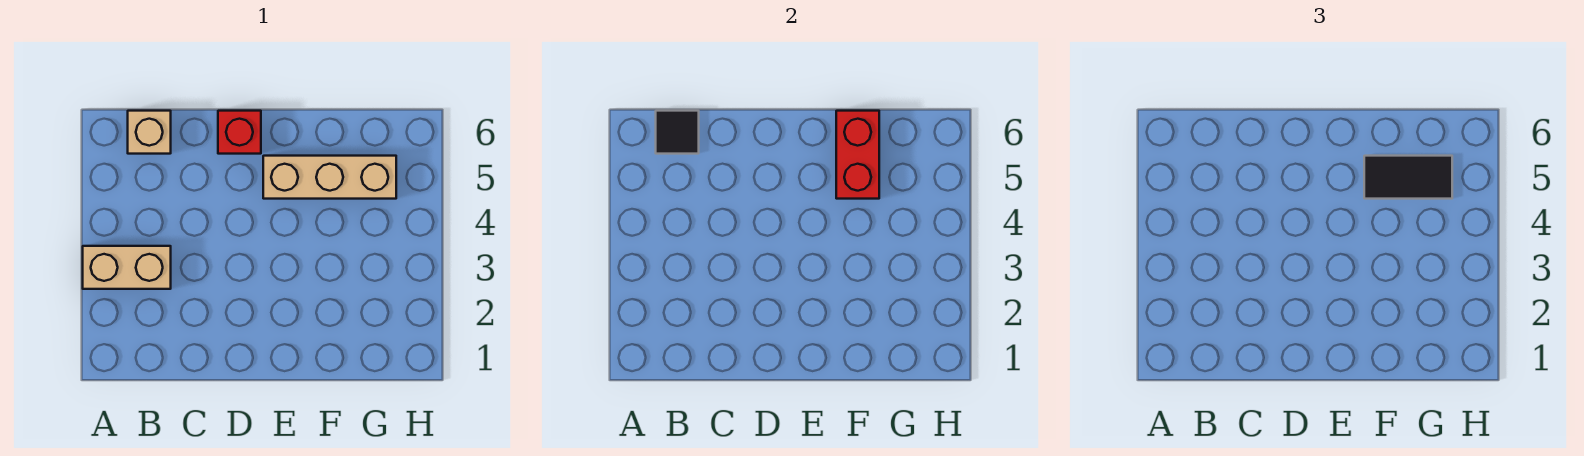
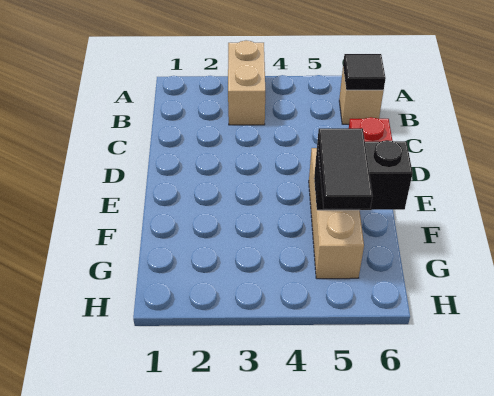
red brick F5:F6 level 2 -> black brick F5:F6 level 2

